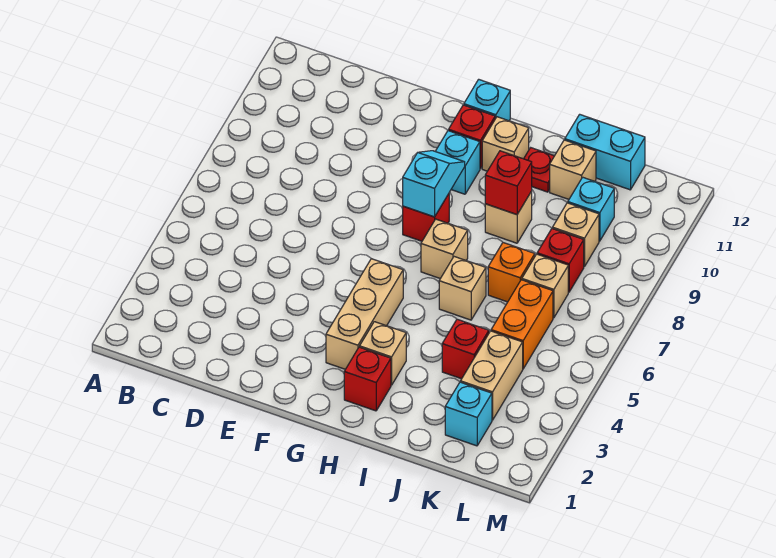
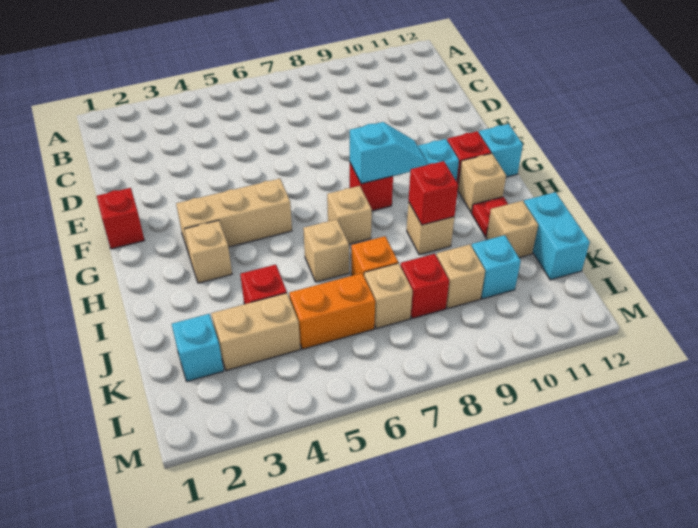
red brick H2 level 1 -> red brick F1 level 1

